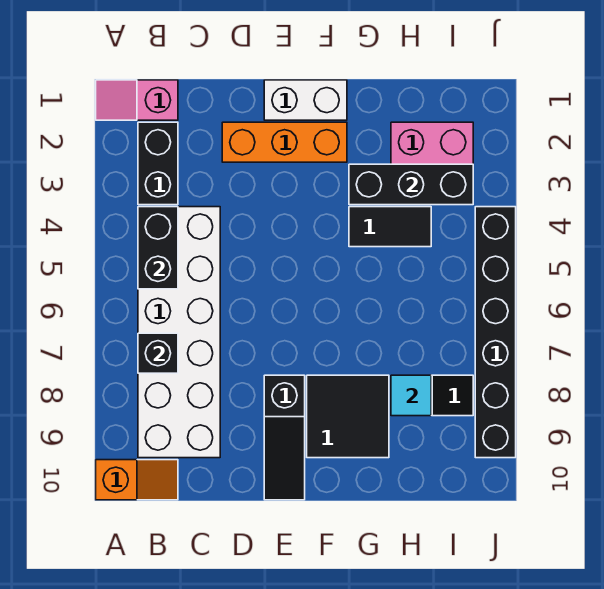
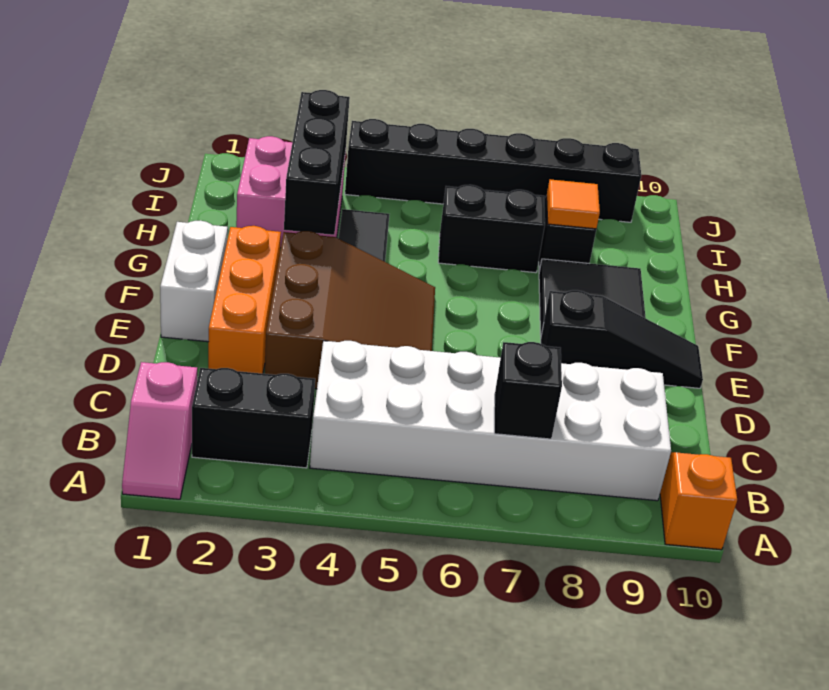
black brick B4:B5 level 2 -> black brick H6:H7 level 1
none -> brown slope D3:F5 level 1 top 3
cyan tile H8 level 2 -> orange tile H8 level 2

